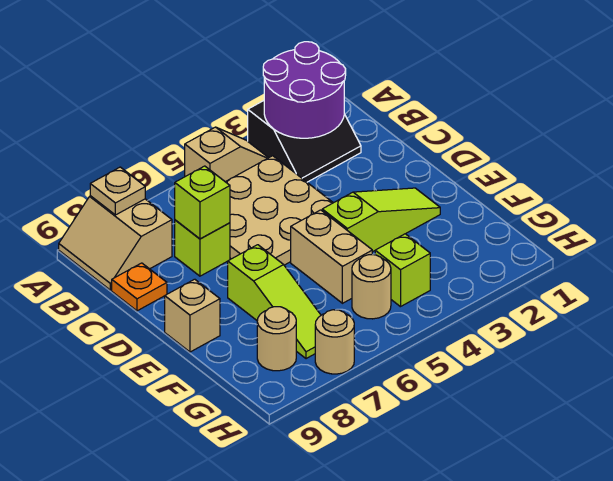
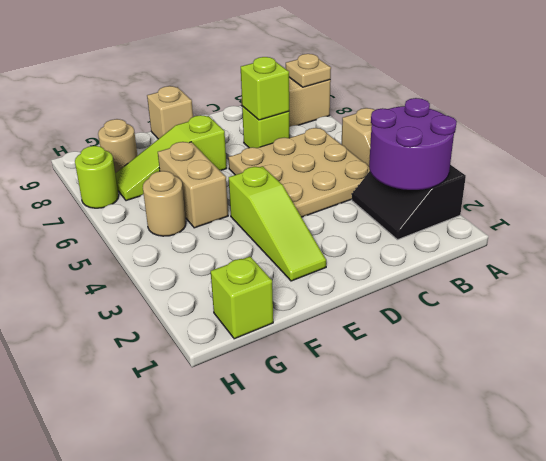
orange plate C9 level 1 -> none
tan brick E5:F5 level 1 -> tan brick F5:F6 level 1
lime brick G4 level 1 -> lime brick G1 level 1
tan round brick H7 level 1 -> lime round brick H7 level 1

